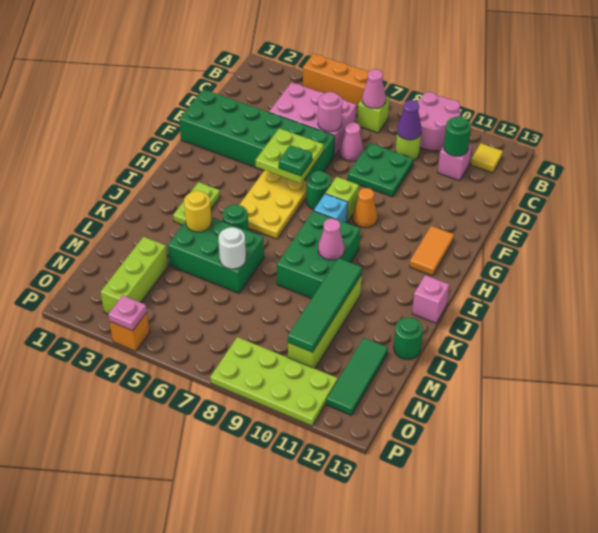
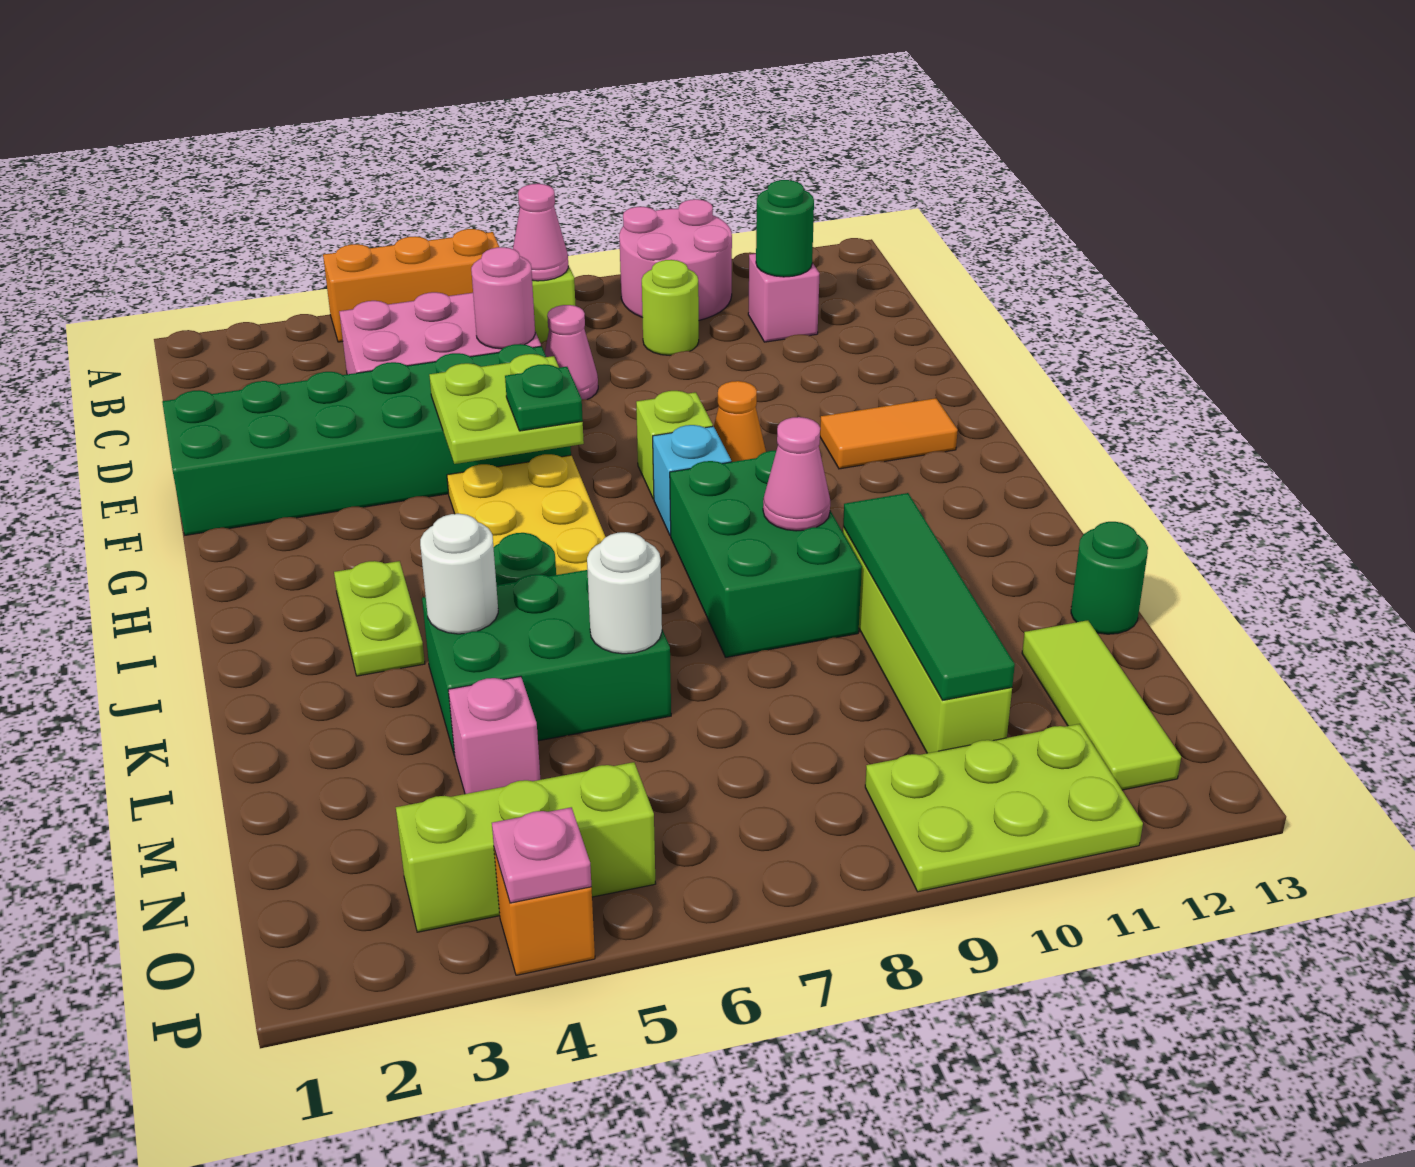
yellow tile B12 level 1 -> none
purple cone C9 level 2 -> none
green plate D8:E9 level 1 -> none
green round brick G7 level 1 -> none
orange tile G12:H12 level 1 -> orange tile G11:G12 level 1
pink brick J13 level 1 -> pink brick M4 level 1
yellow round brick K4 level 2 -> white round brick K4 level 2
lime brick M3:O3 level 1 -> lime brick O3:O5 level 1
green tile M12:O12 level 1 -> lime tile M12:O12 level 1
lime plate O8:P11 level 1 -> lime plate O9:P11 level 1

